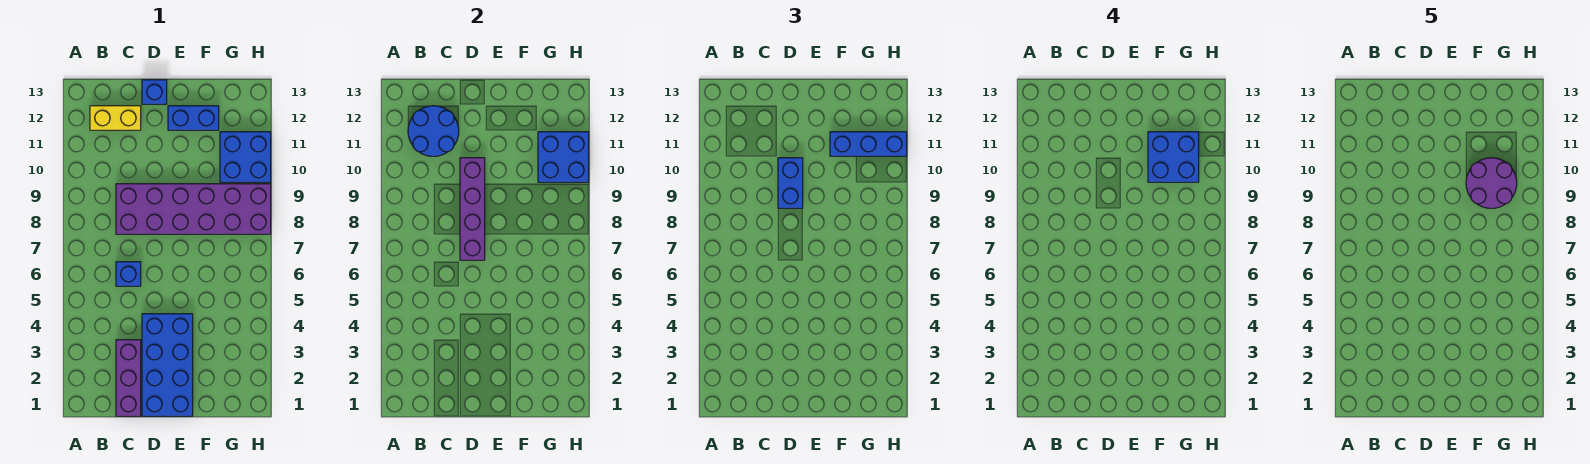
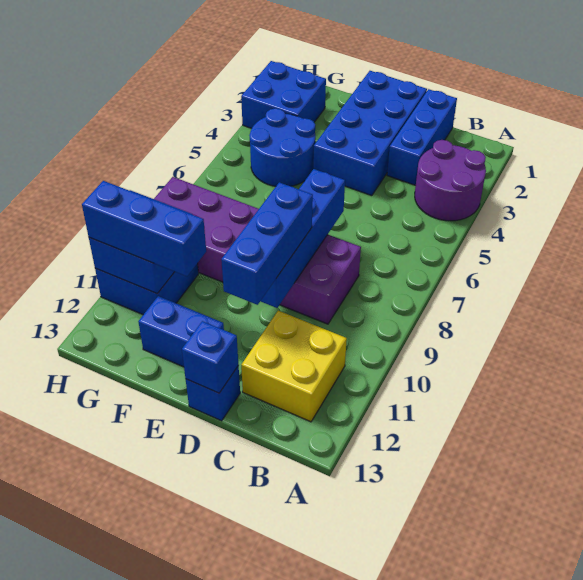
blue round brick B11:C12 level 2 -> blue round brick F4:G5 level 1
yellow brick B12:C12 level 1 -> yellow brick B11:C12 level 1
purple brick C1:C3 level 1 -> blue brick C1:C3 level 1
blue brick C6 level 1 -> blue brick D13 level 2
purple brick D7:D10 level 2 -> blue brick D7:D10 level 2
blue brick D9:D10 level 3 -> blue brick D9:D11 level 3
purple round brick F9:G10 level 5 -> purple round brick A3:B4 level 1
blue brick F10:G11 level 4 -> blue brick G2:H3 level 1

